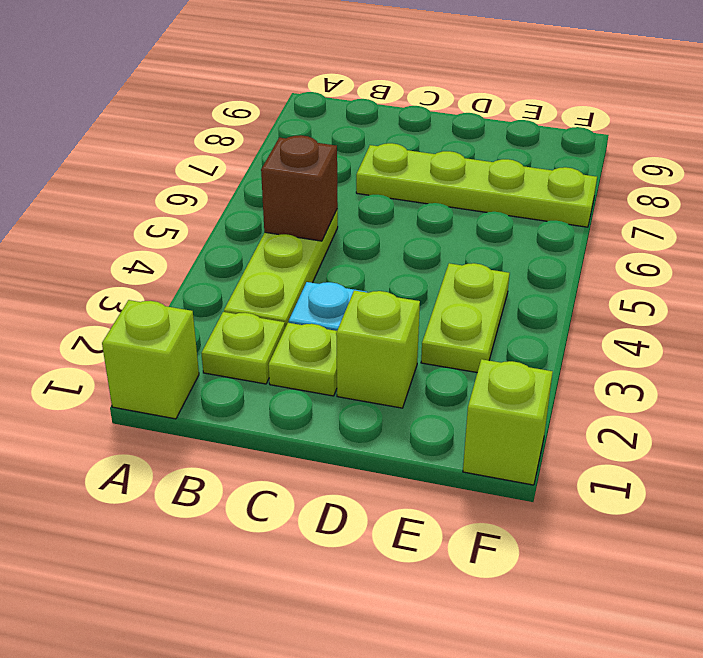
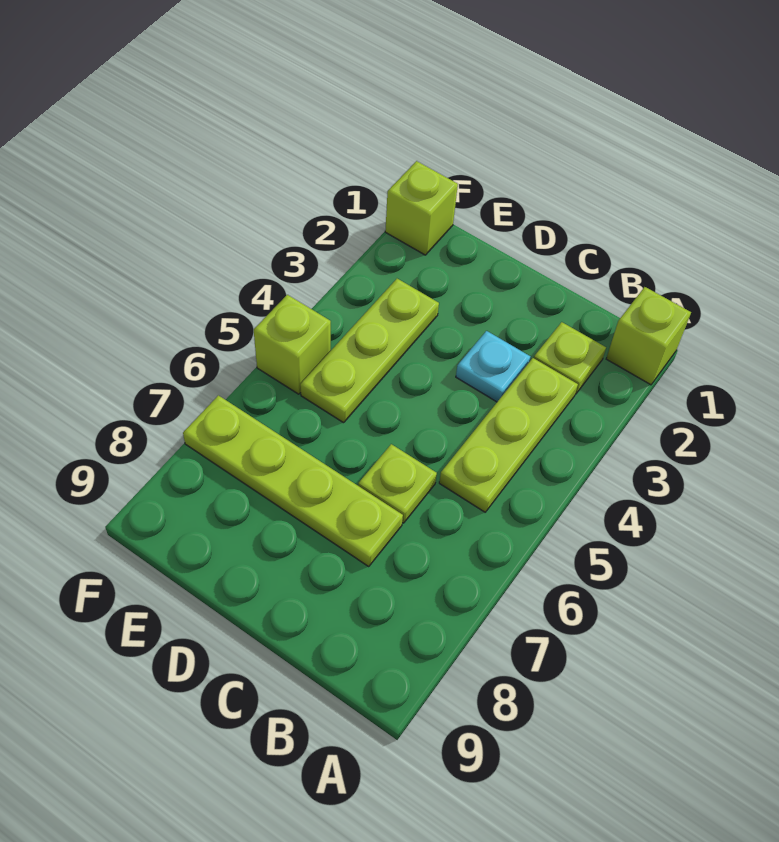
brown brick B5 level 2 -> none
lime plate C2 level 1 -> lime plate C6 level 1
lime brick D2 level 1 -> lime brick F5 level 1
lime plate E3:E4 level 1 -> lime plate E3:E5 level 1

